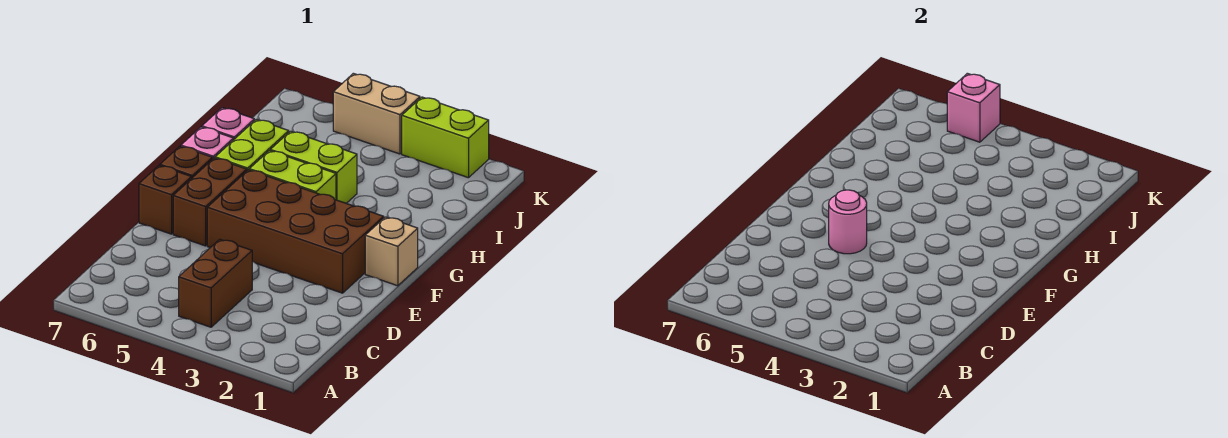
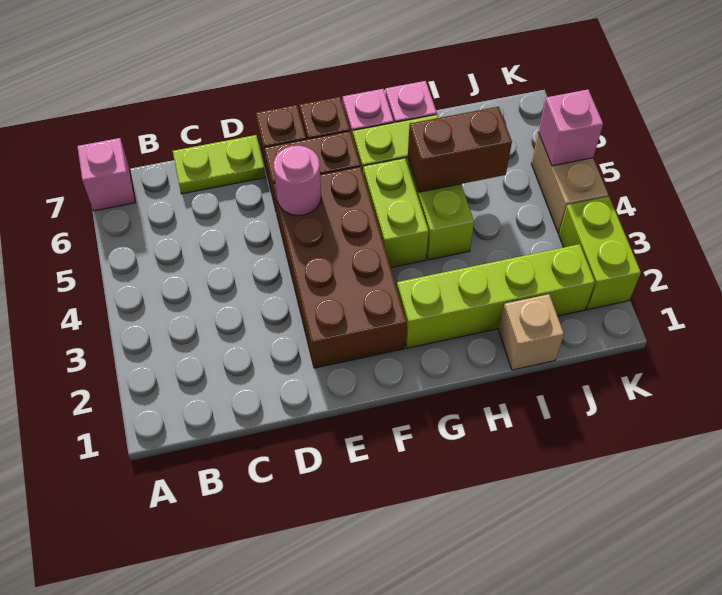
none -> pink brick A7 level 1
brown brick B4:C4 level 1 -> brown brick H5:I5 level 2
none -> lime plate C7:D7 level 1
tan brick F1 level 1 -> tan brick I1 level 1
none -> lime brick G2:J2 level 1

